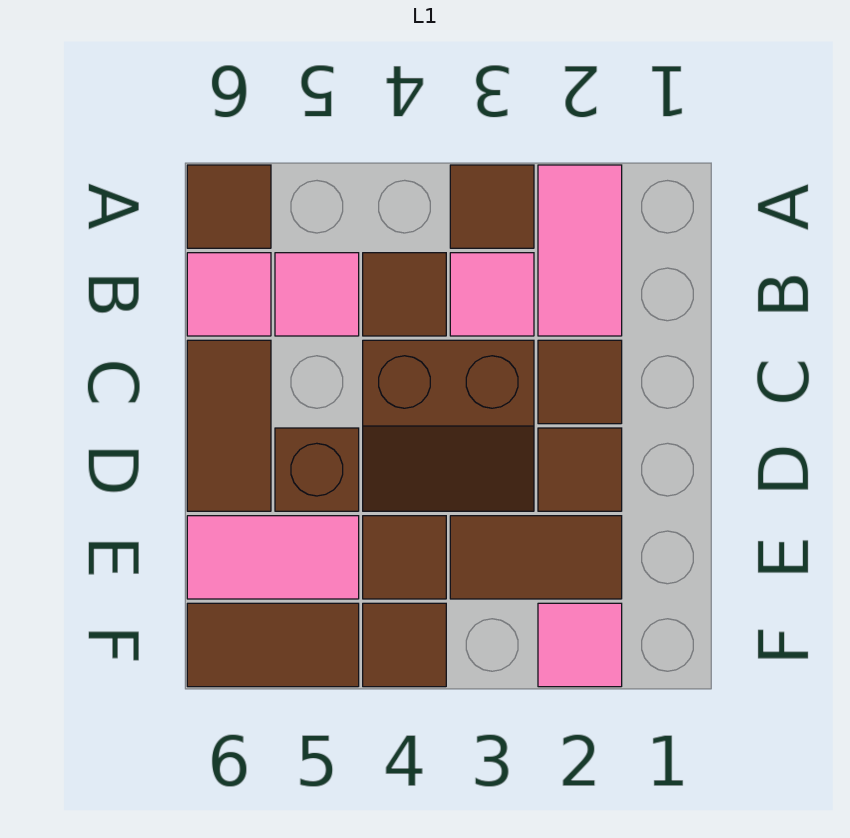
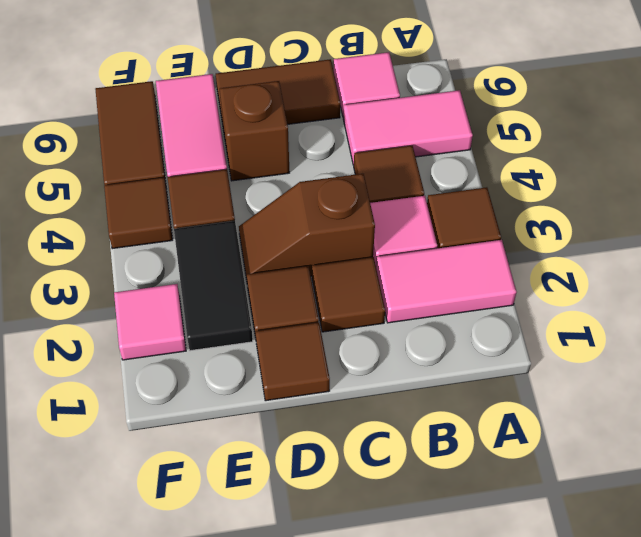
brown tile A6 level 1 -> brown tile D1 level 1
pink tile B5 level 1 -> pink tile A5:B5 level 1
brown slope C3:D4 level 1 top C -> brown slope C3:D3 level 1 top C
brown tile E2:E3 level 1 -> black tile E2:E3 level 1

